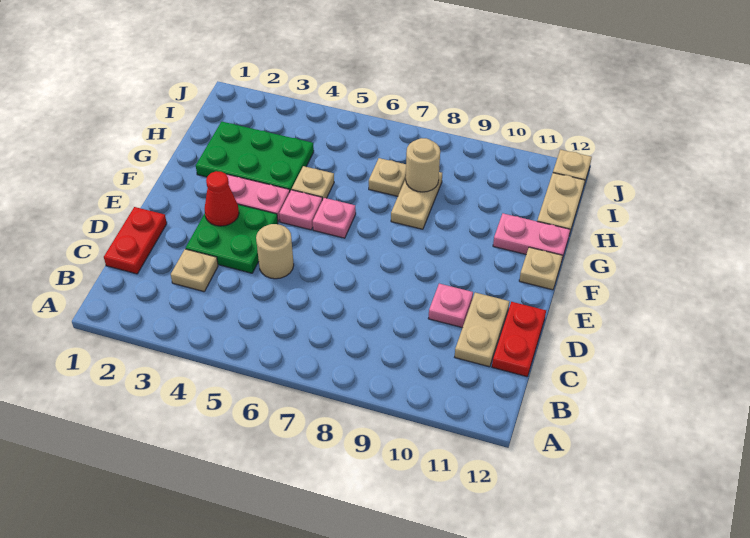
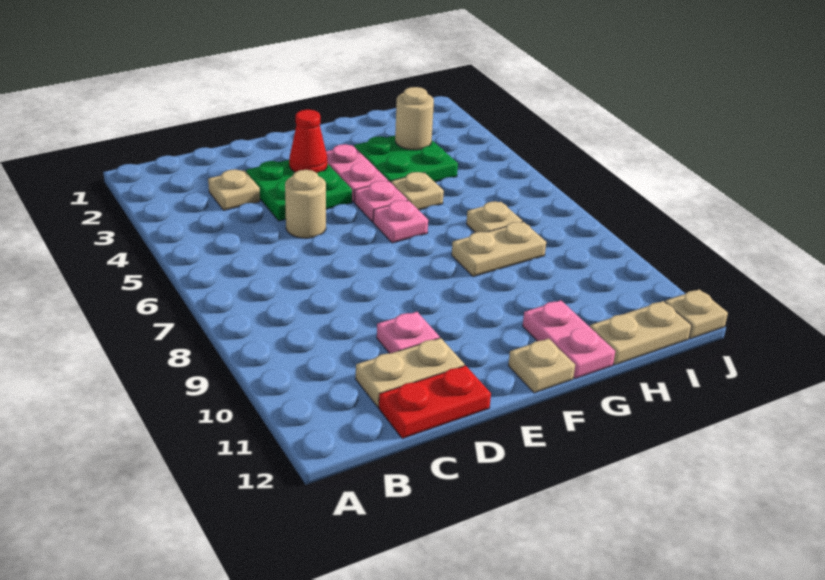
red plate C1:D1 level 1 -> none
green plate G2:H4 level 1 -> green plate G3:H4 level 1
tan round brick H8 level 2 -> tan round brick H3 level 2

